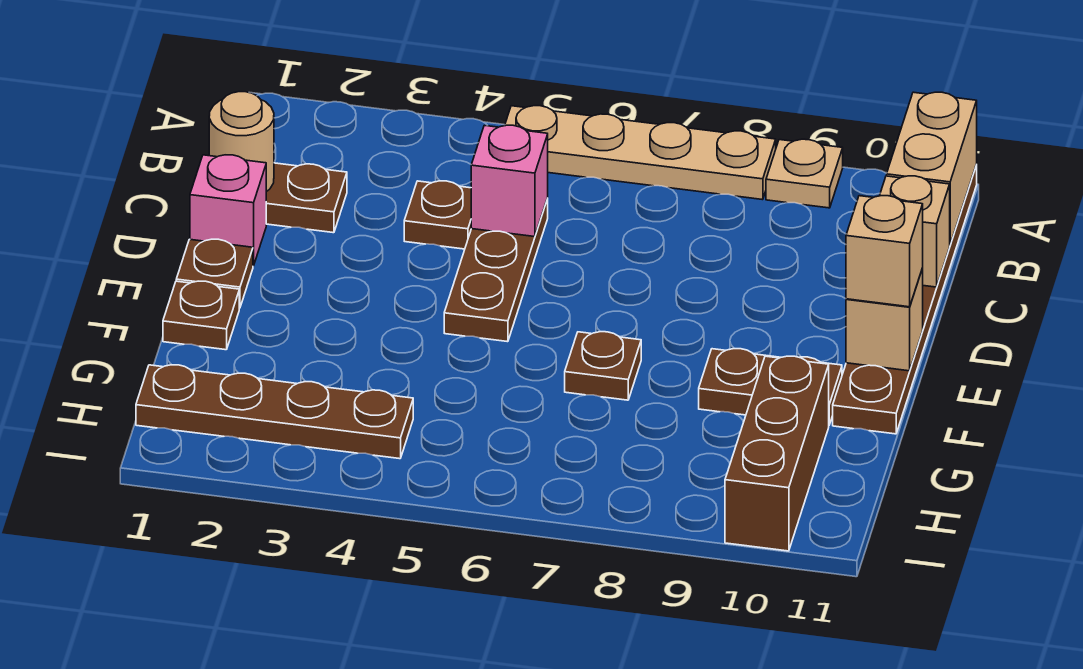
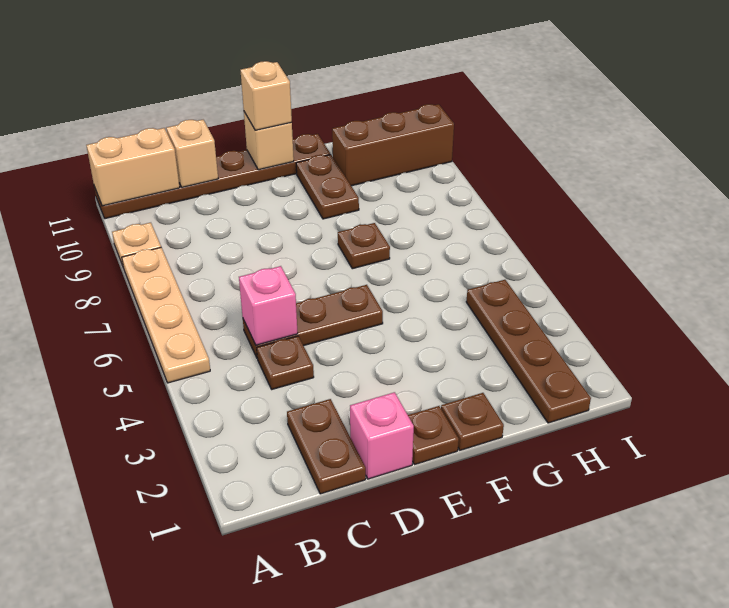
tan round brick C1 level 2 -> none

